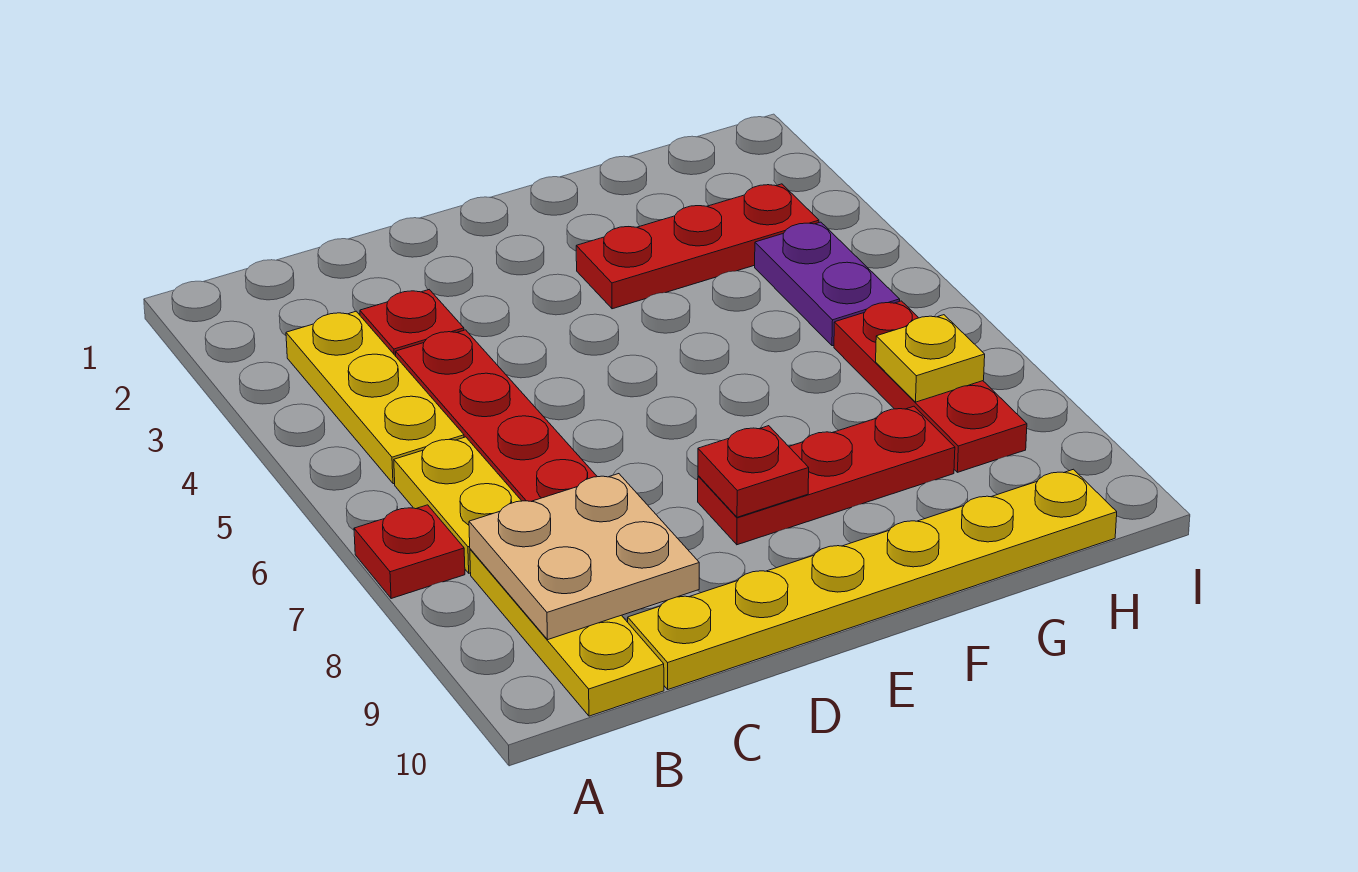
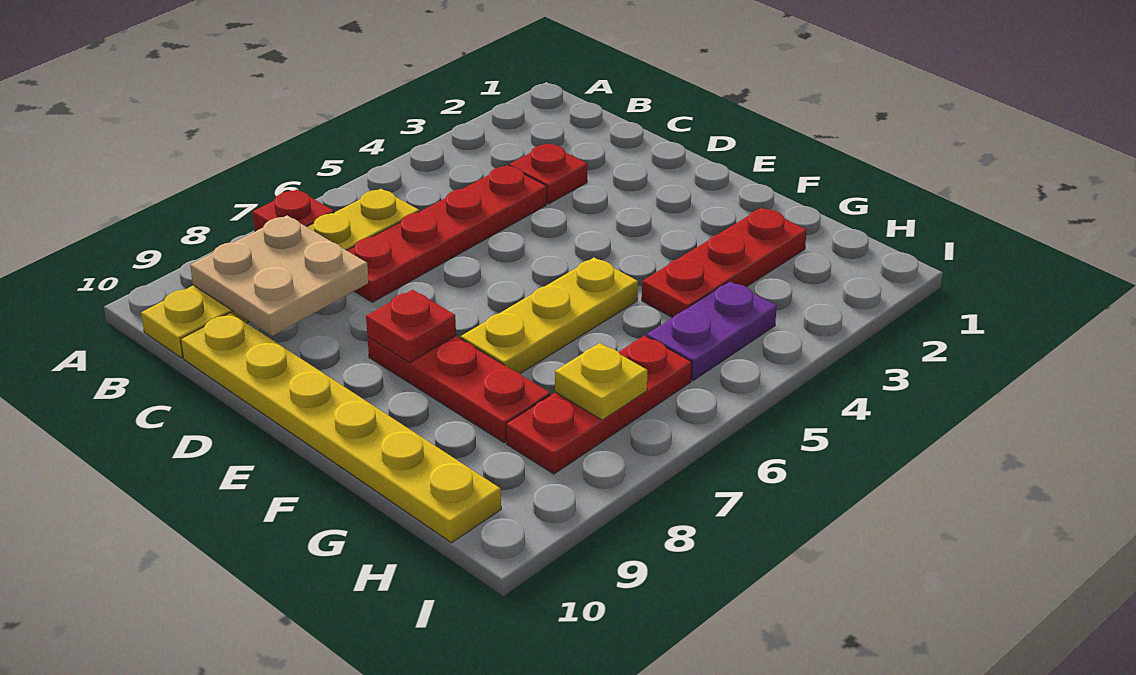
yellow plate B3:B5 level 1 -> yellow plate F5:F7 level 1
red plate F3:H3 level 1 -> red plate G2:G4 level 1

